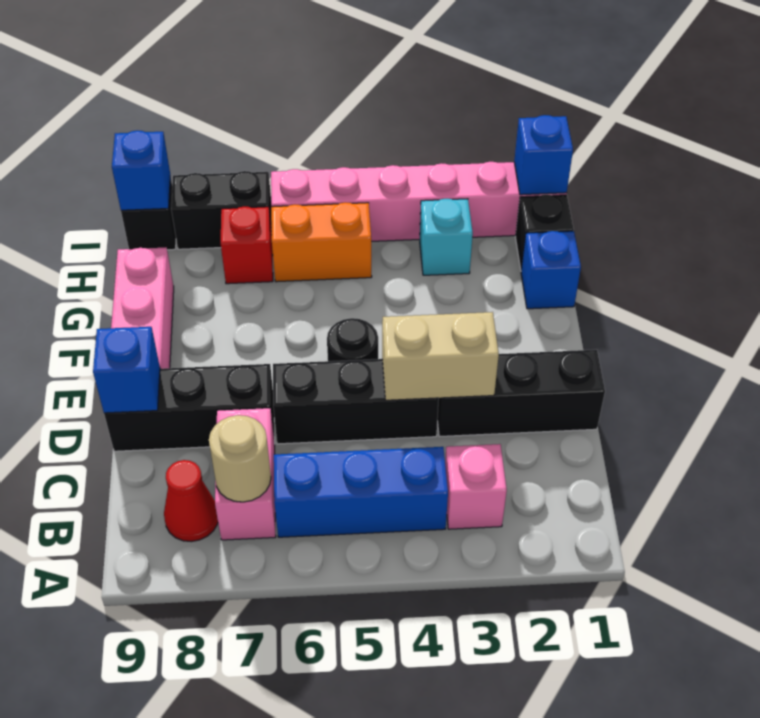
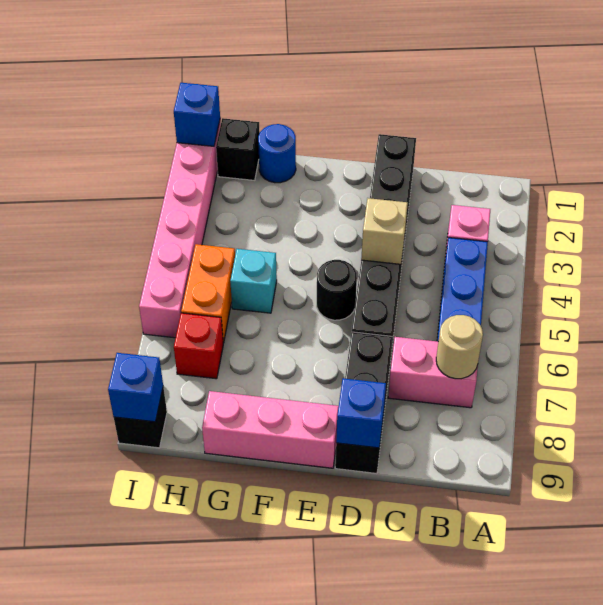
red cone B8 level 1 -> none
tan brick D3:D4 level 2 -> tan brick D4 level 2
blue brick G1 level 1 -> blue round brick G1 level 1
cyan brick H3 level 1 -> cyan brick G5 level 1
black brick I7:I8 level 1 -> none

